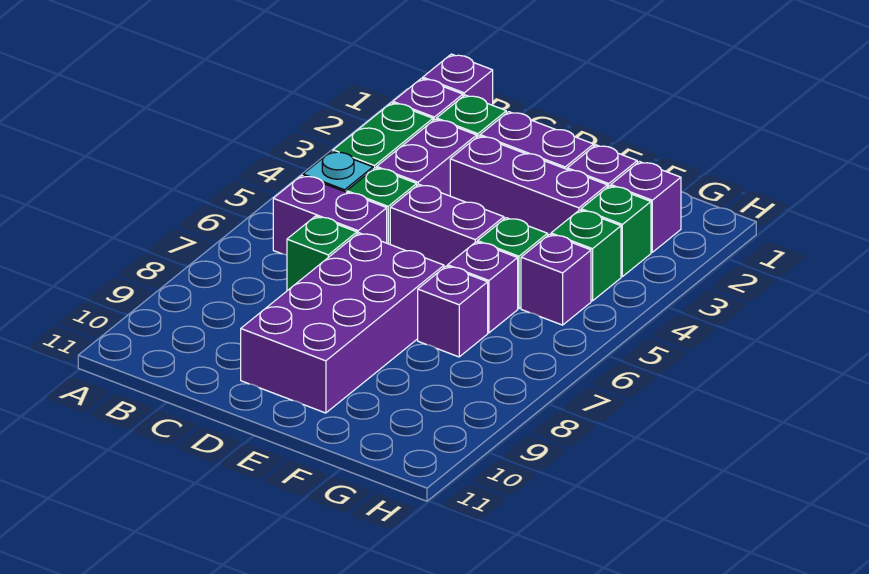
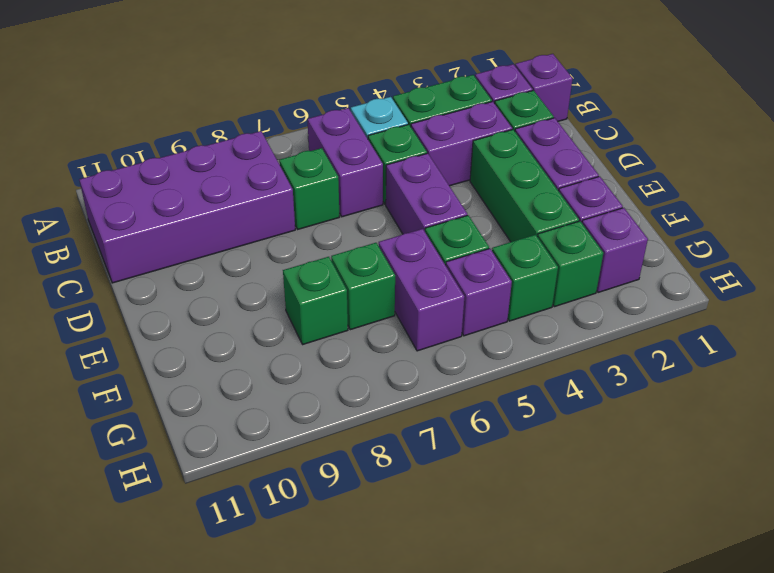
purple brick D3:F3 level 1 -> green brick D3:F3 level 1
purple brick D7:E10 level 1 -> purple brick B8:C11 level 1
purple brick F6 level 1 -> purple brick F6:G6 level 1
purple brick F7 level 1 -> green brick F7 level 1
none -> green brick F8 level 1

